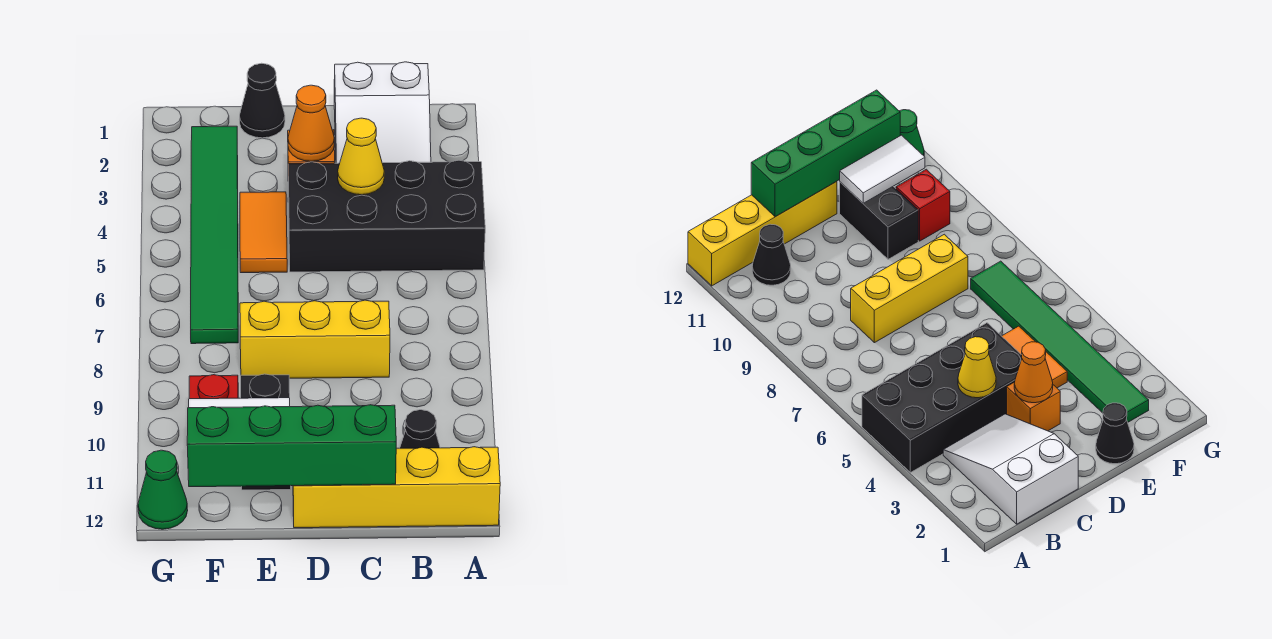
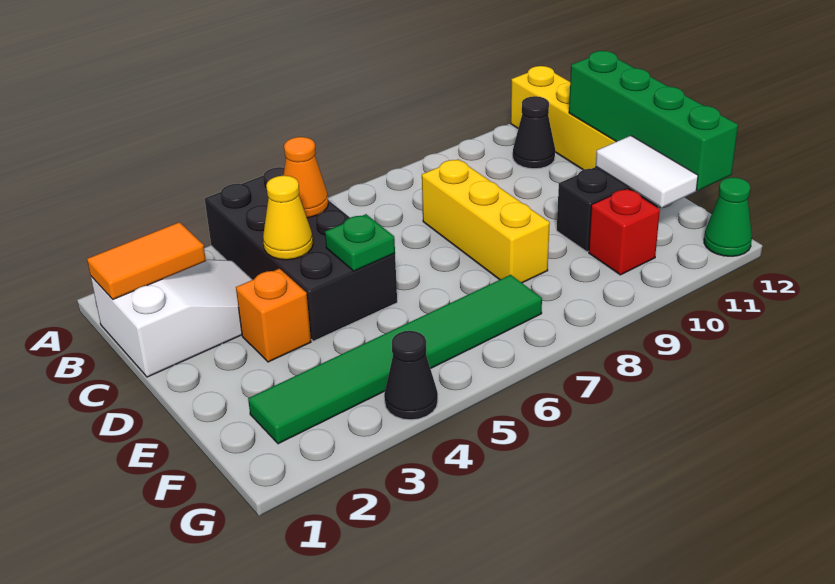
orange cone D3 level 2 -> orange cone B5 level 2
none -> green plate D5 level 2
black cone E1 level 1 -> black cone G4 level 1
orange tile E4:E5 level 1 -> orange tile B1:B2 level 2

